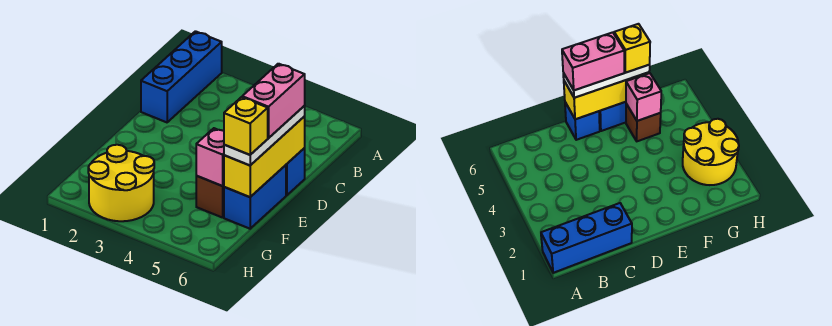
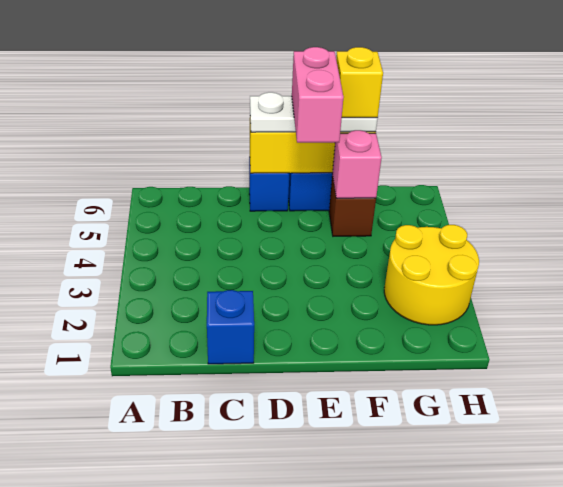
blue brick A1:C1 level 1 -> blue brick C1 level 1
pink brick D6:E6 level 4 -> pink brick E5:E6 level 4

